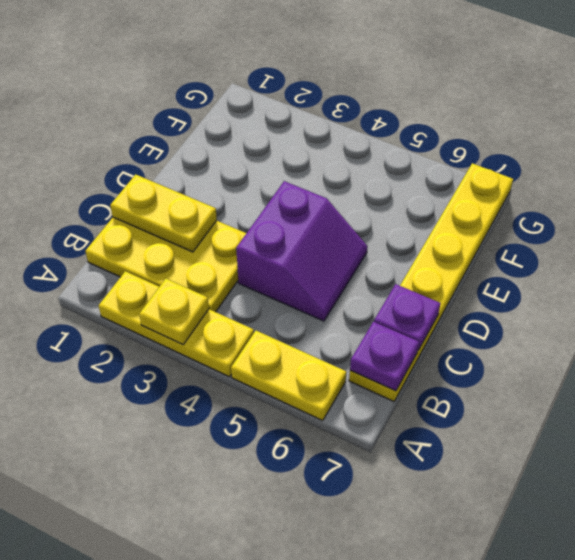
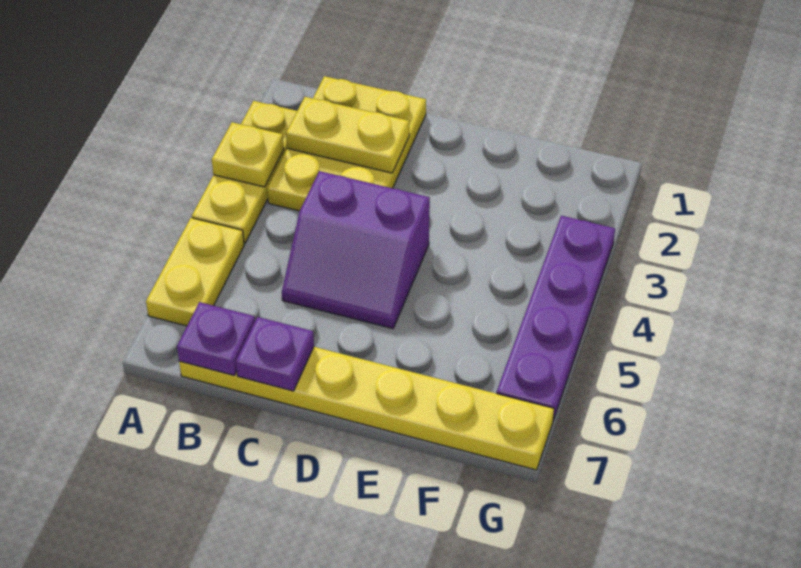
yellow plate C1:C2 level 2 -> yellow plate B2:C2 level 2
none -> purple plate G3:G6 level 1

